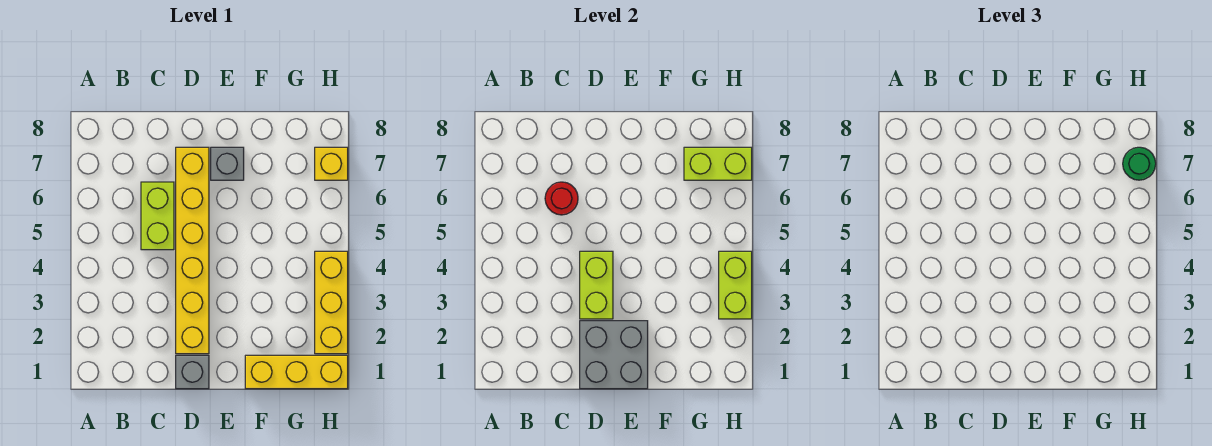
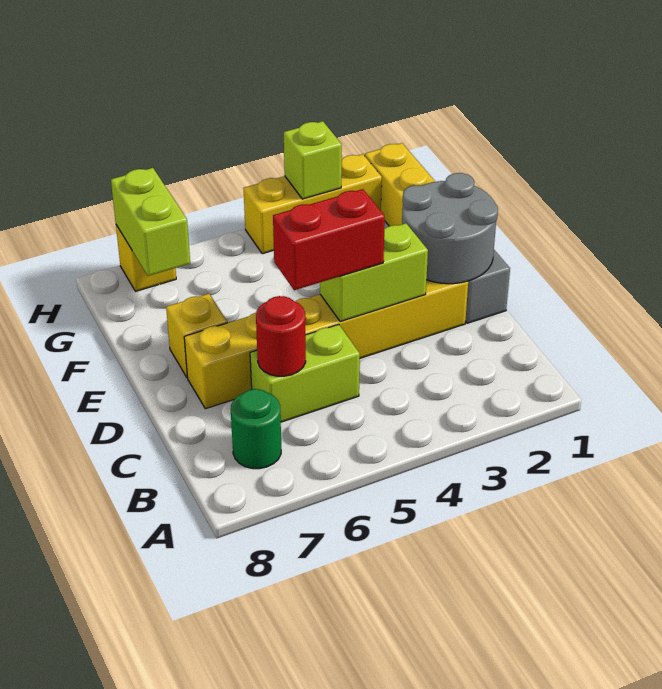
grey brick D1:E2 level 2 -> grey round brick D1:E2 level 2
none -> red brick D4:D5 level 3
grey brick E7 level 1 -> yellow brick E7 level 1
lime brick H3:H4 level 2 -> lime brick H3 level 2
green round brick H7 level 3 -> green round brick B7 level 1

